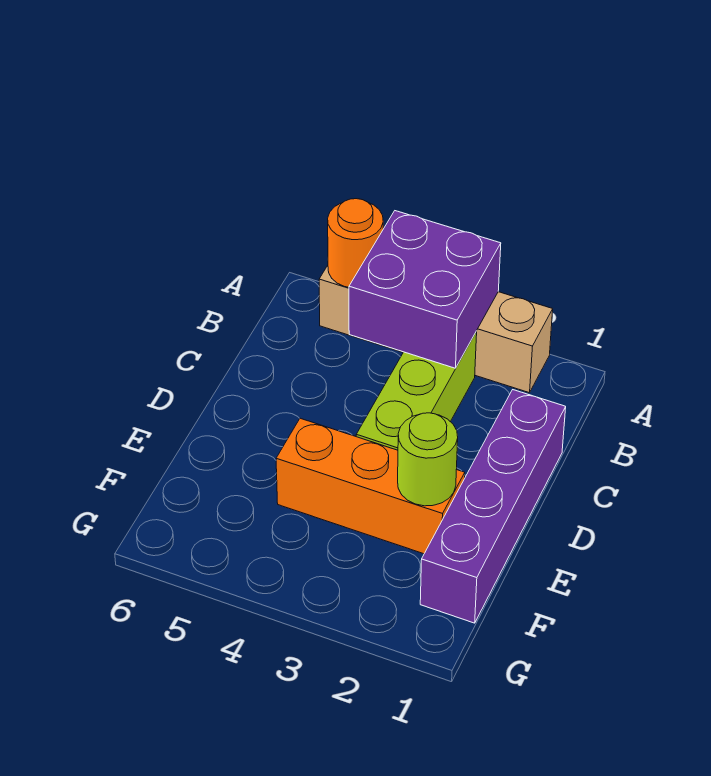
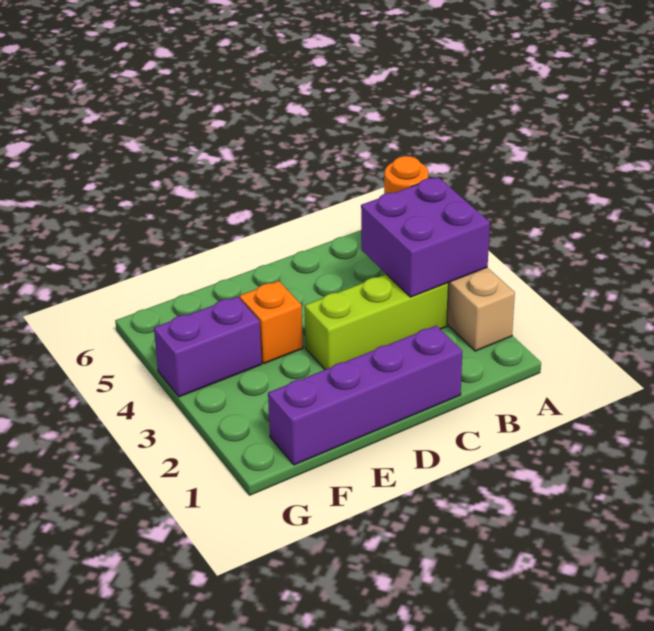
orange brick E2:E4 level 1 -> orange brick E4 level 1
lime round brick E2 level 2 -> none
none -> purple brick F4:G4 level 1

